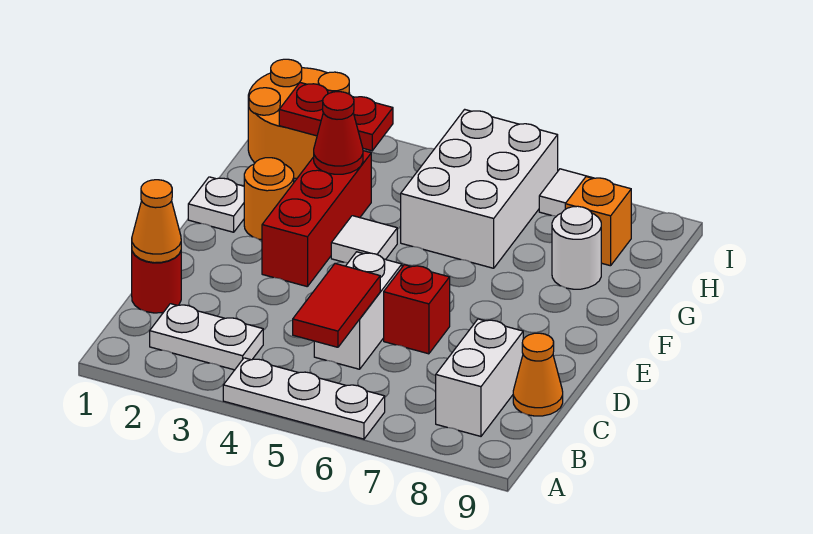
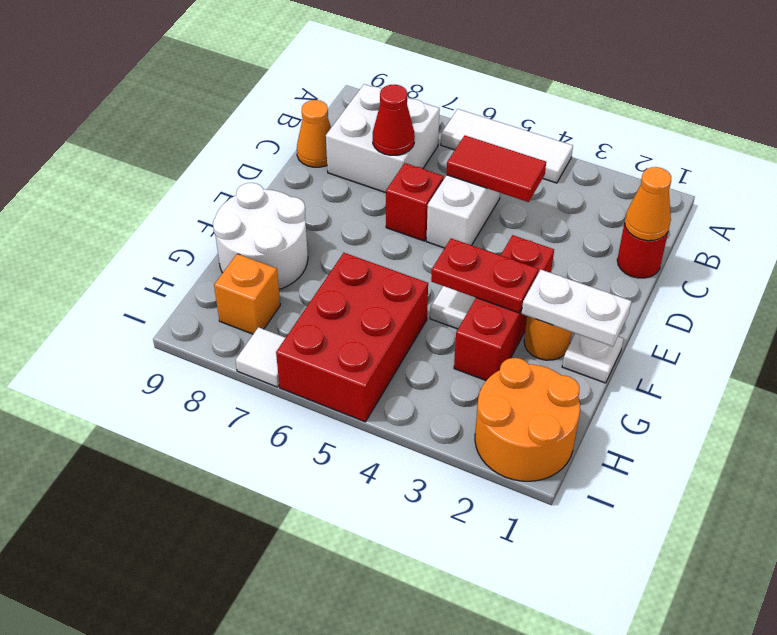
white plate A4:A6 level 1 -> white tile A4:A6 level 1
white plate B2:B3 level 1 -> white plate F1:F2 level 2
red tile B5:C5 level 2 -> red tile C4:C5 level 2
white brick B8:C8 level 1 -> white brick B7:C8 level 1
red cone G3 level 2 -> red cone C7 level 2
white brick G5:I6 level 1 -> red brick G5:I6 level 1
white round brick G8 level 1 -> white round brick F8:G9 level 1
red plate H2:H3 level 2 -> red plate F3:F4 level 2

